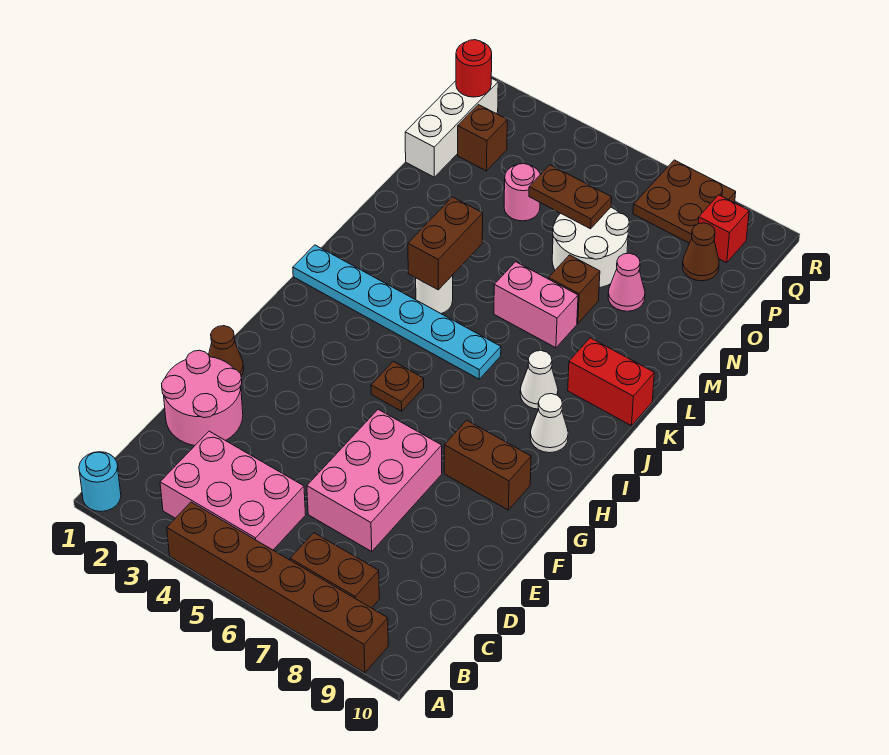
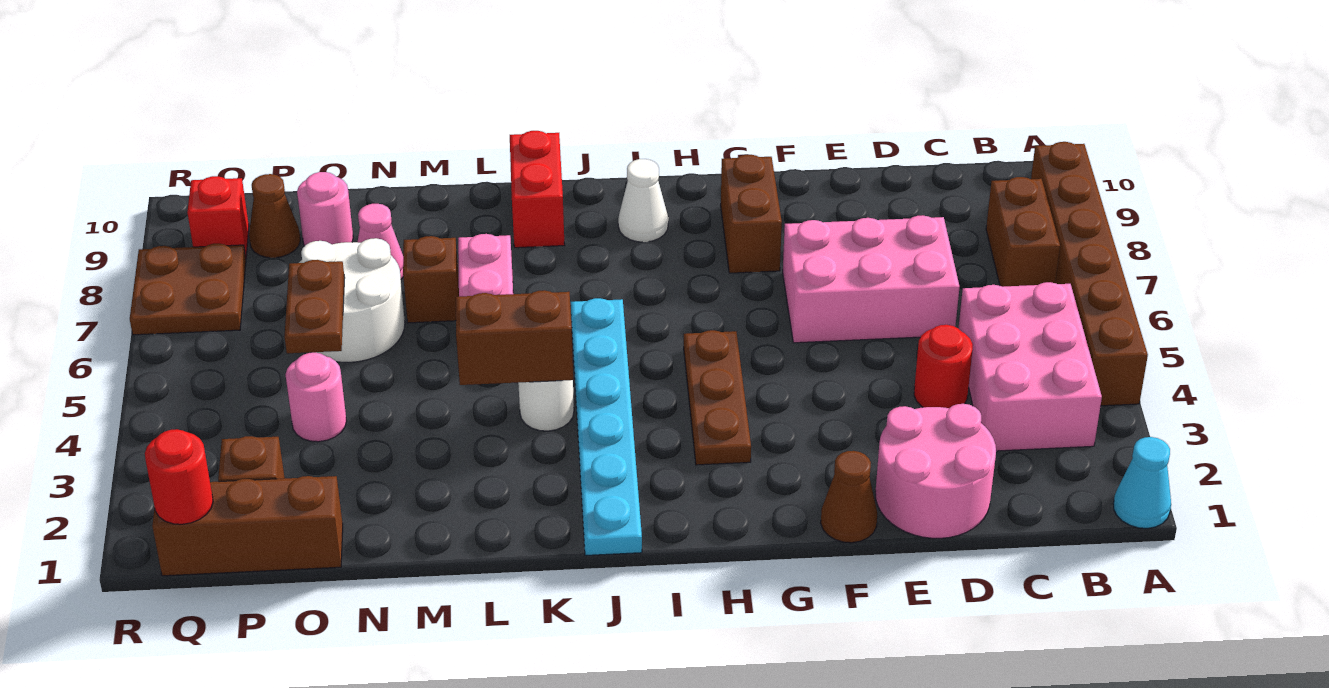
cyan round brick A1 level 1 -> cyan cone A1 level 1
none -> red round brick D4 level 1
brown plate H5 level 1 -> brown plate H3:H5 level 1
white cone J8 level 1 -> none
white brick O1:Q1 level 1 -> brown brick O1:Q1 level 1
none -> pink round brick O9 level 1

